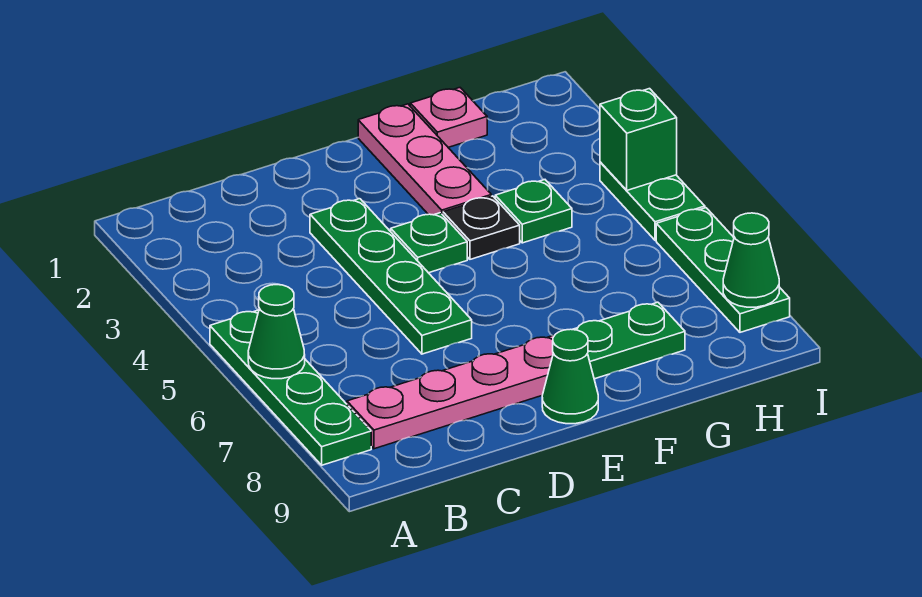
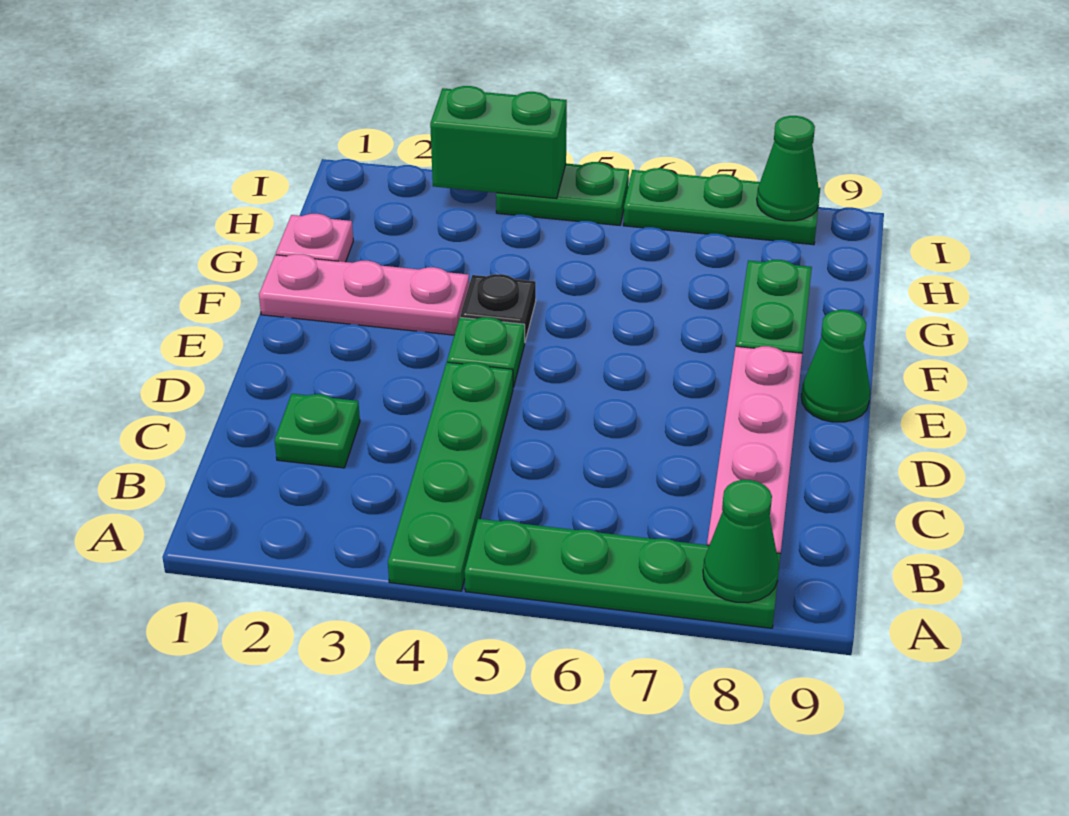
green cone A6 level 2 -> green cone A8 level 2
green plate D3:D6 level 1 -> green plate A4:D4 level 1
green plate G4 level 1 -> green plate C2 level 1
green brick I4 level 2 -> green brick I3:I4 level 2

